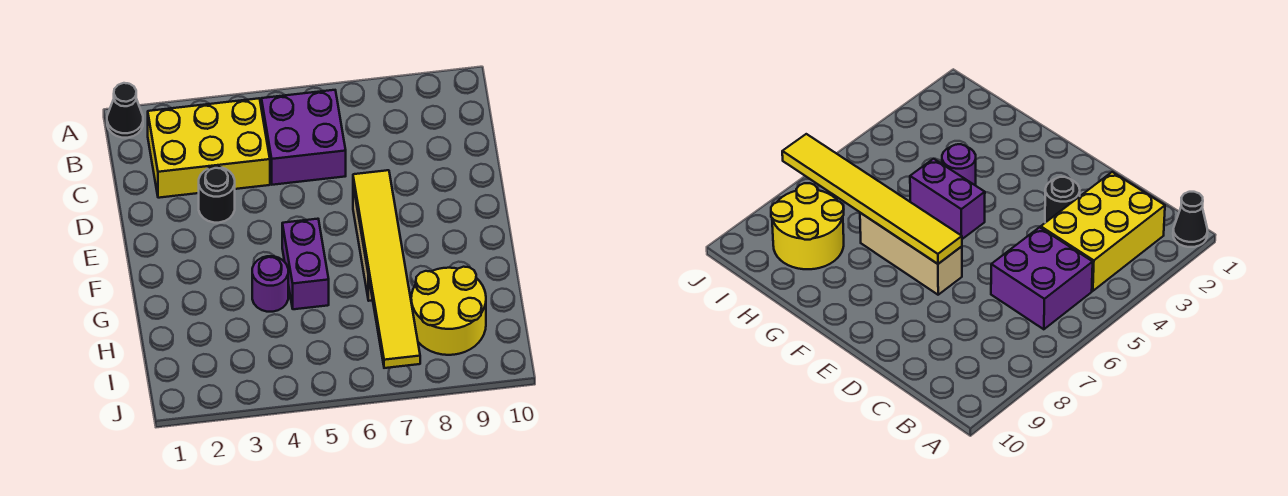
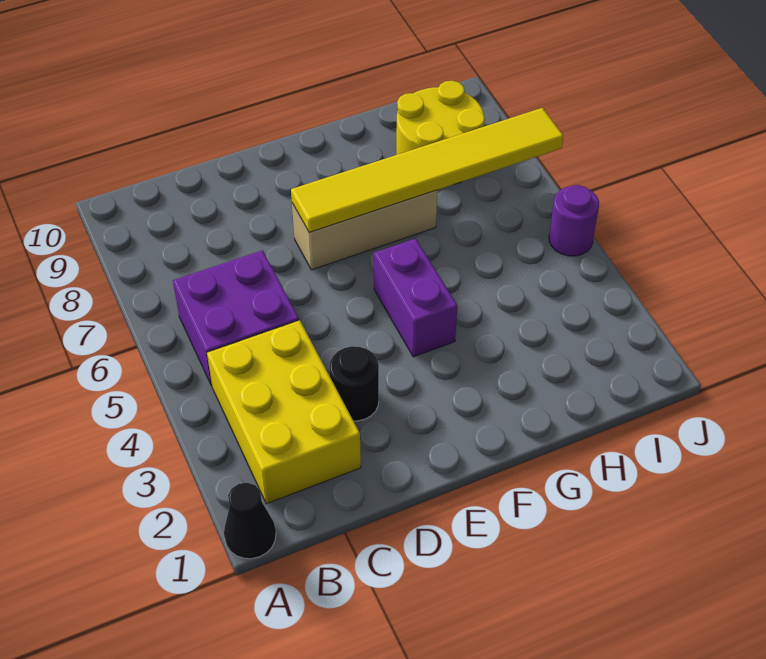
purple brick F5:G5 level 1 -> purple brick F4:F5 level 1
purple round brick G4 level 1 -> purple round brick J5 level 1

